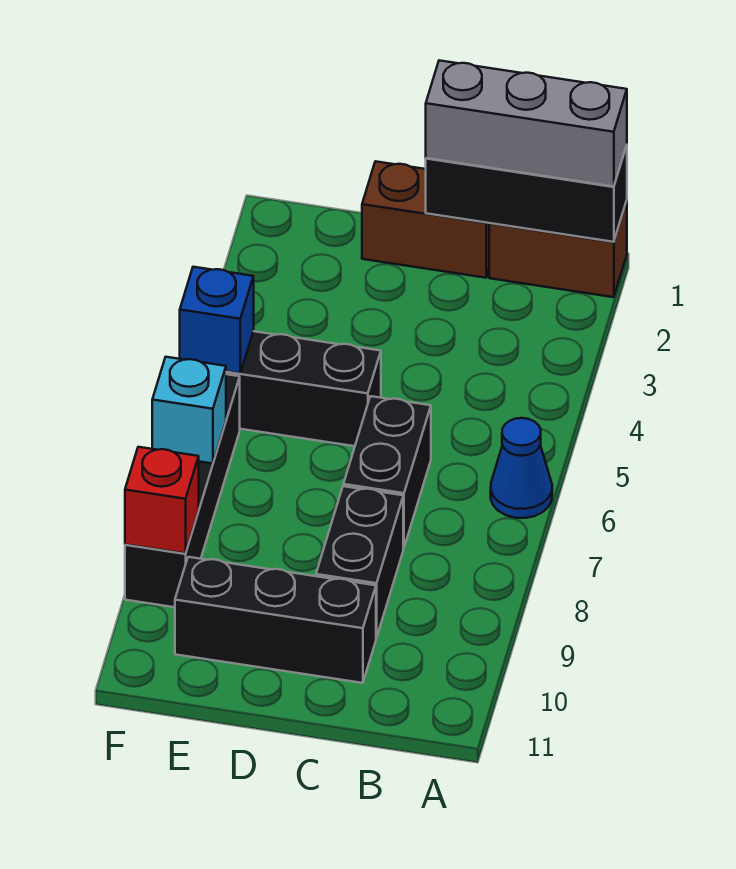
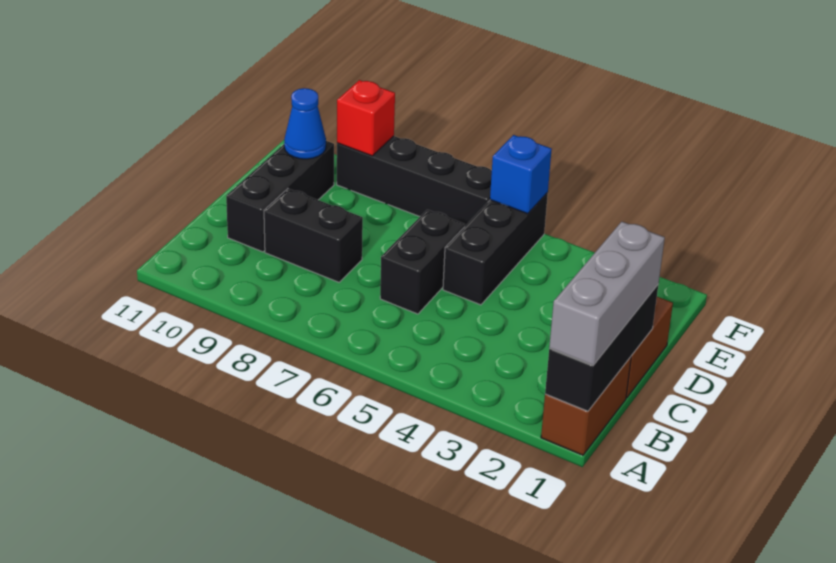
blue cone A6 level 1 -> blue cone E10 level 2
black brick C6:C7 level 1 -> black brick C6:D6 level 1
cyan brick F7 level 2 -> none

